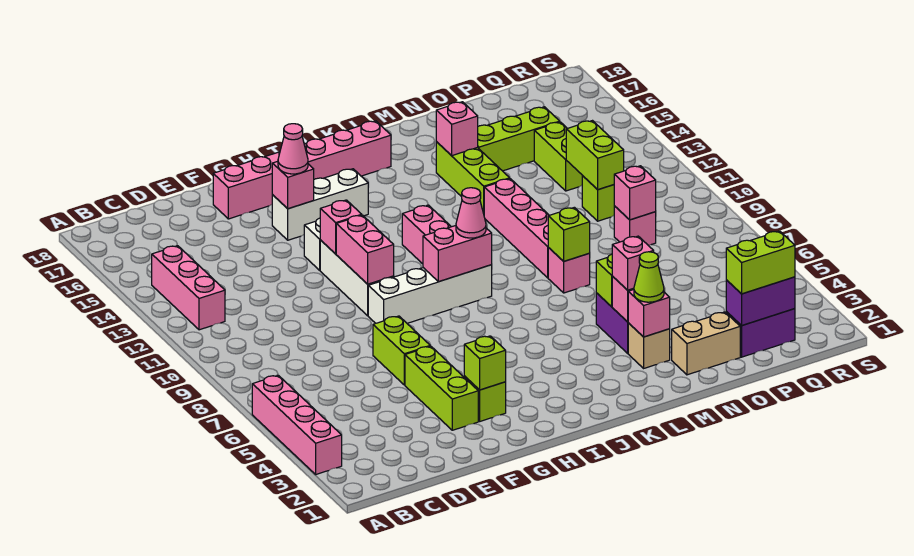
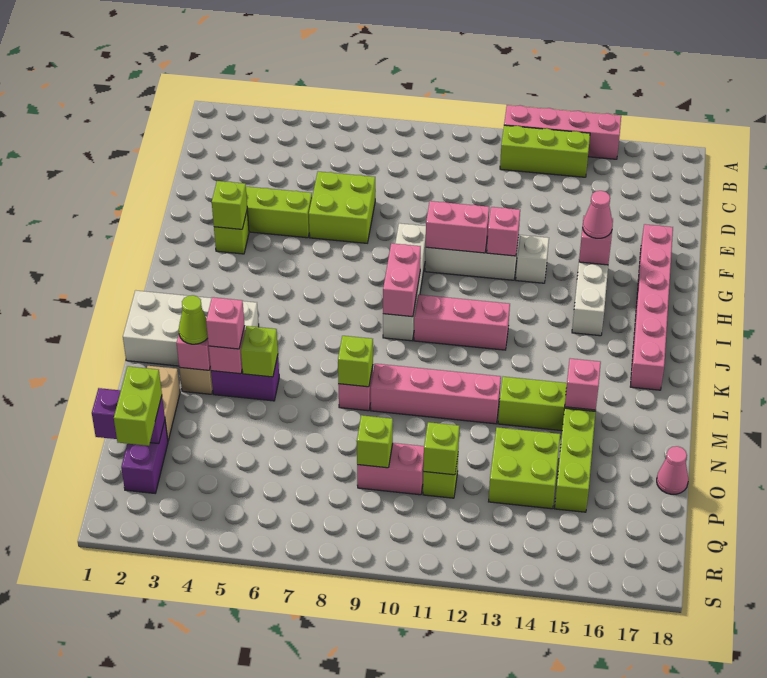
pink brick A3:A6 level 1 -> pink brick A12:A15 level 1
pink brick B12:B14 level 1 -> lime brick B12:B14 level 1
lime brick F6:F7 level 1 -> lime brick E6:F7 level 1
pink cone J9 level 3 -> pink cone O18 level 1
none -> white brick K1:L4 level 1
purple brick P2:Q2 level 2 -> purple brick P1:P2 level 2
pink brick P9 level 1 -> pink brick P9:P10 level 1
pink brick P9 level 2 -> lime brick P9 level 2
lime brick P11:P12 level 2 -> lime brick P11 level 2
lime brick P13:P14 level 1 -> lime brick O13:P14 level 1

